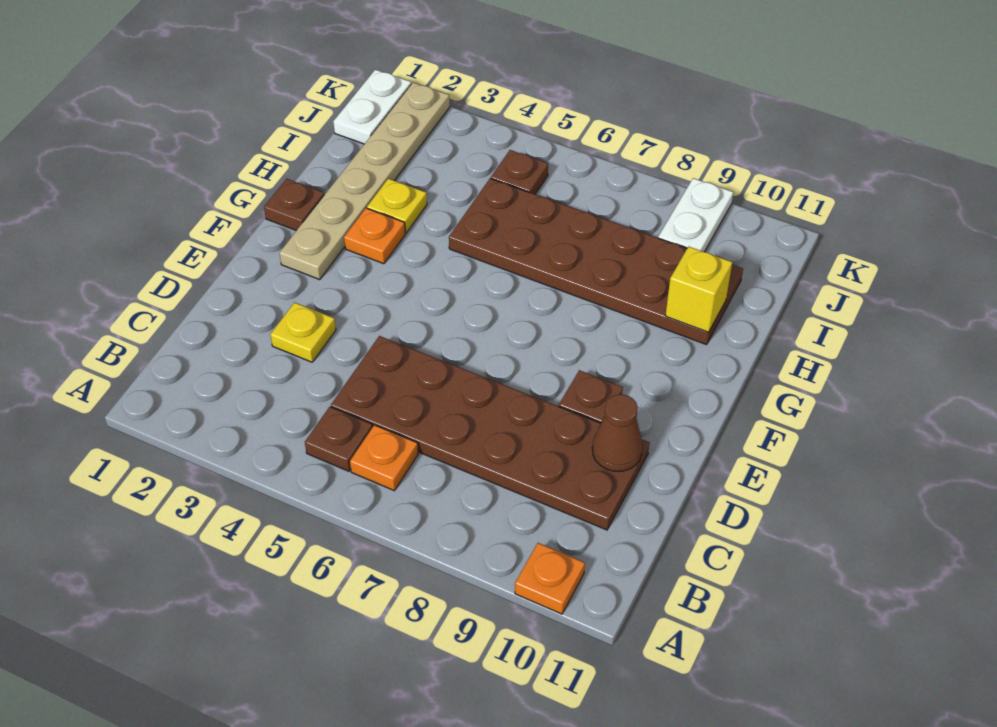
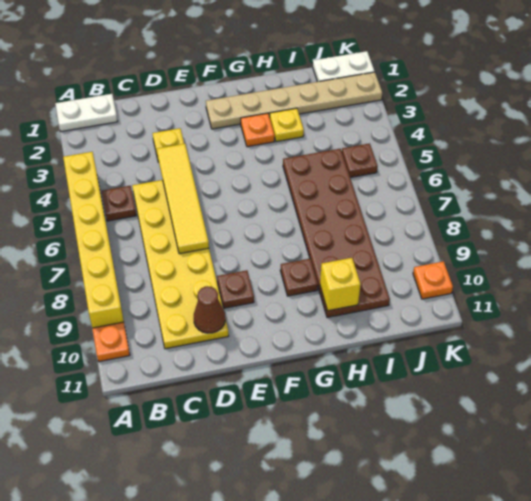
none -> yellow brick A4:A9 level 1
orange plate B6 level 1 -> orange plate K10 level 1
brown plate C5:D10 level 1 -> yellow plate C5:D10 level 1
none -> yellow tile D4:D7 level 2
brown plate G1 level 1 -> brown plate G9 level 1
white plate J9:K9 level 1 -> white plate A1:B1 level 1

